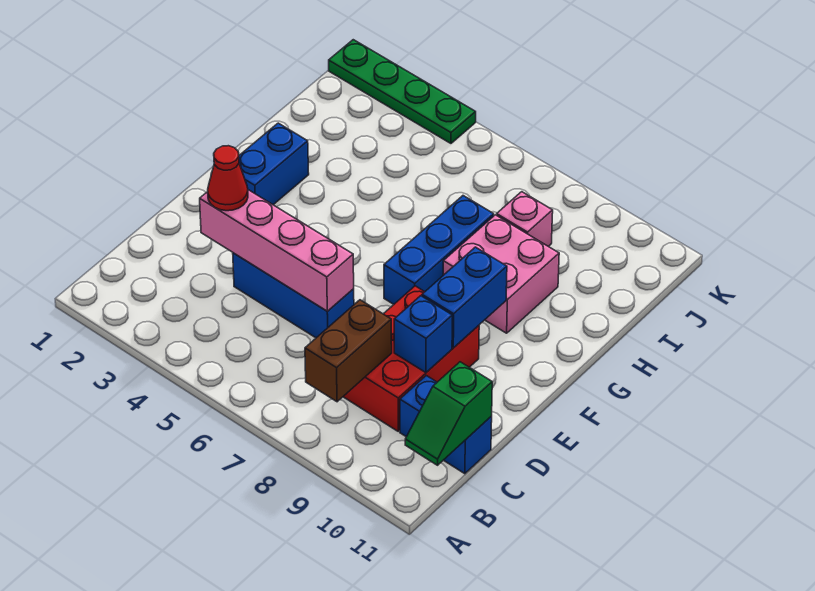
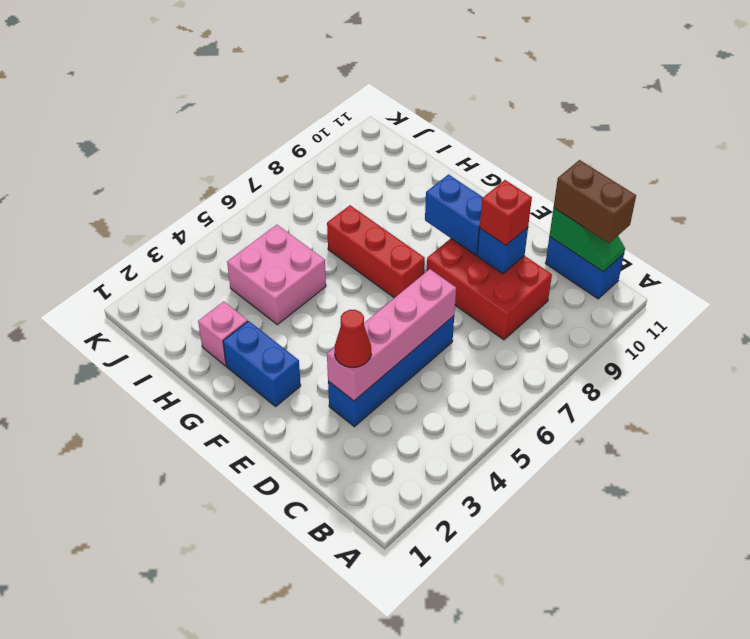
brown brick B8:C8 level 2 -> brown brick B11:C11 level 3
blue brick C10:C11 level 1 -> blue brick B11:C11 level 1
blue brick D4:D6 level 1 -> blue brick D3:D6 level 1
none -> red brick D9 level 3
blue brick F7:H7 level 1 -> red brick F7:H7 level 1
pink brick G8:H9 level 1 -> pink brick H4:I5 level 1
pink brick I8 level 1 -> pink brick H2 level 1
green plate K1:K4 level 1 -> none

